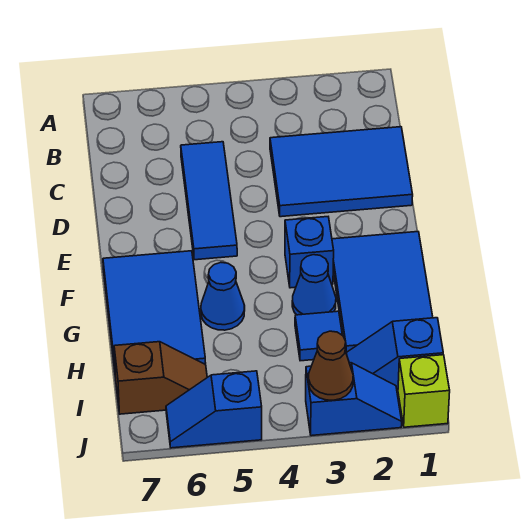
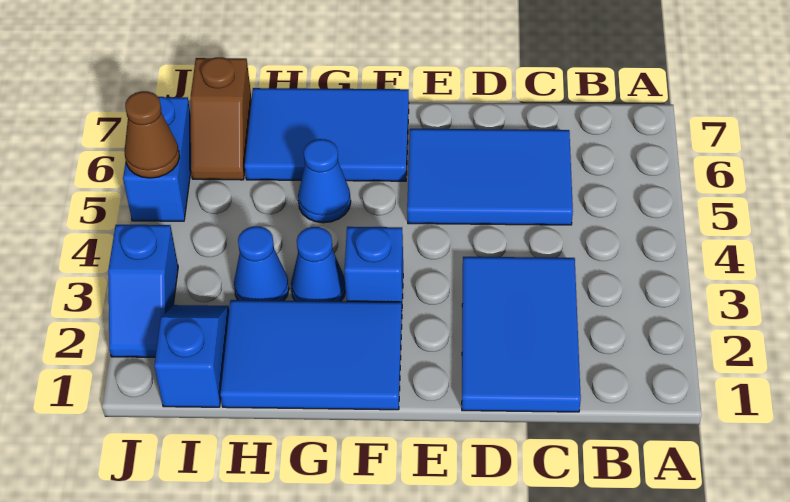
blue tile C5:E5 level 1 -> blue tile C5:E6 level 1
blue tile H3 level 1 -> blue cone H3 level 1
lime brick J1 level 1 -> none
brown cone J3 level 2 -> brown cone J5 level 2
blue slope J5:J6 level 1 top 5 -> blue brick J5:J6 level 1

